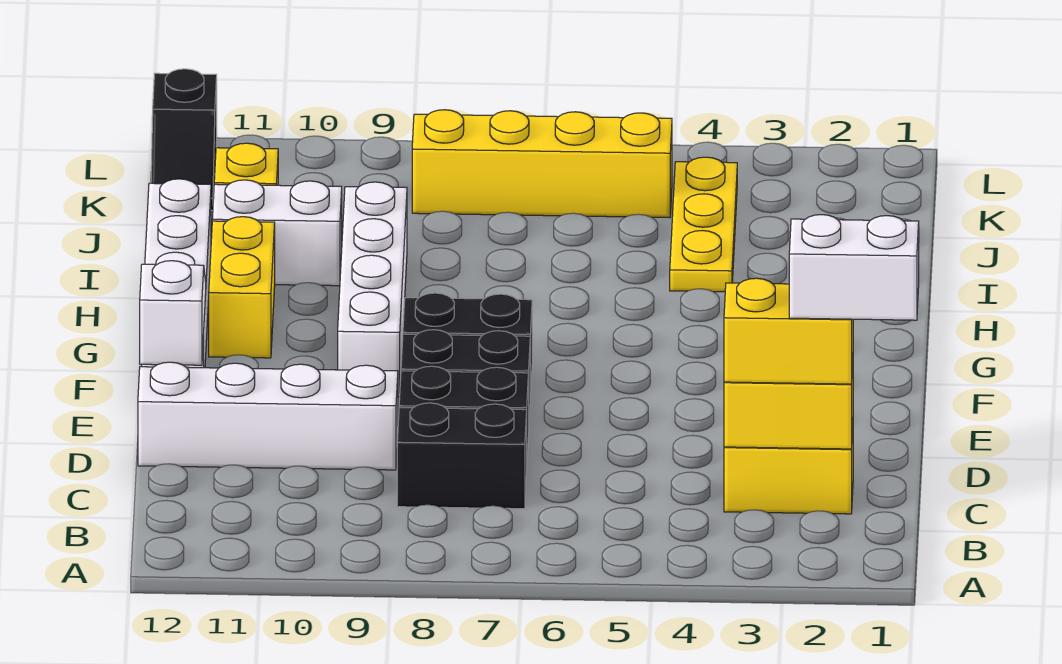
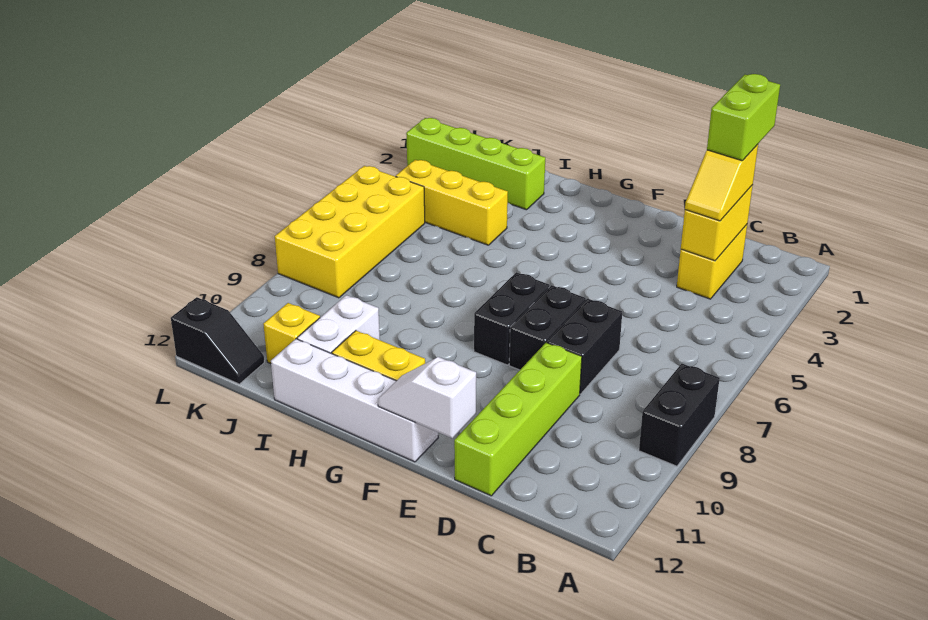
white brick C1:C2 level 4 -> lime brick C1:C2 level 4
yellow brick C2:C3 level 3 -> yellow slope C2:C3 level 3 top 2
black brick C7:C8 level 1 -> black brick A8:A9 level 1
white brick D9:D12 level 1 -> lime brick D9:D12 level 1
white brick F9:I9 level 1 -> none
none -> lime brick I2:L2 level 1
yellow plate I4:K4 level 1 -> yellow brick I4:K4 level 1
yellow brick K5:K8 level 1 -> yellow brick K5:L8 level 1

